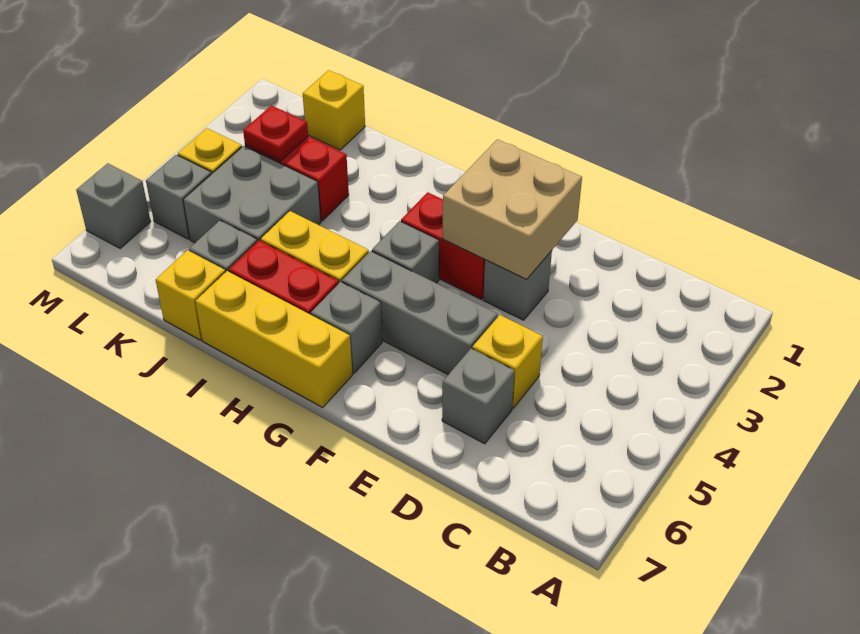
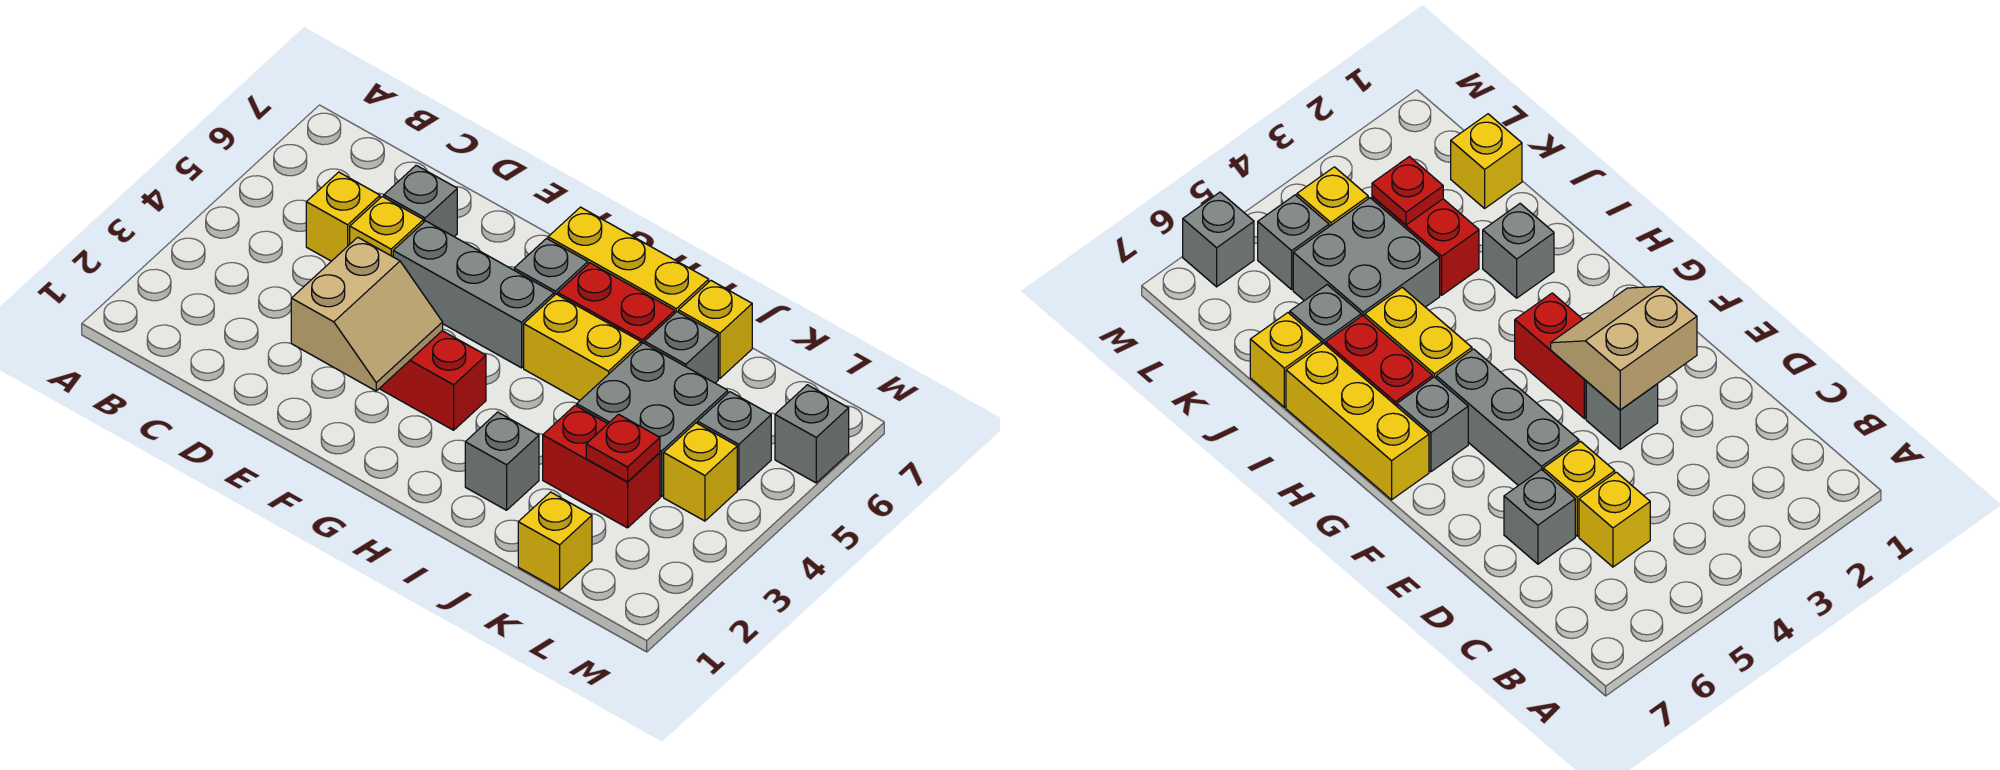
none -> yellow brick C5 level 1
tan brick E2:F3 level 2 -> tan slope E2:F3 level 2 top E
grey brick G4 level 1 -> grey brick I2 level 1

